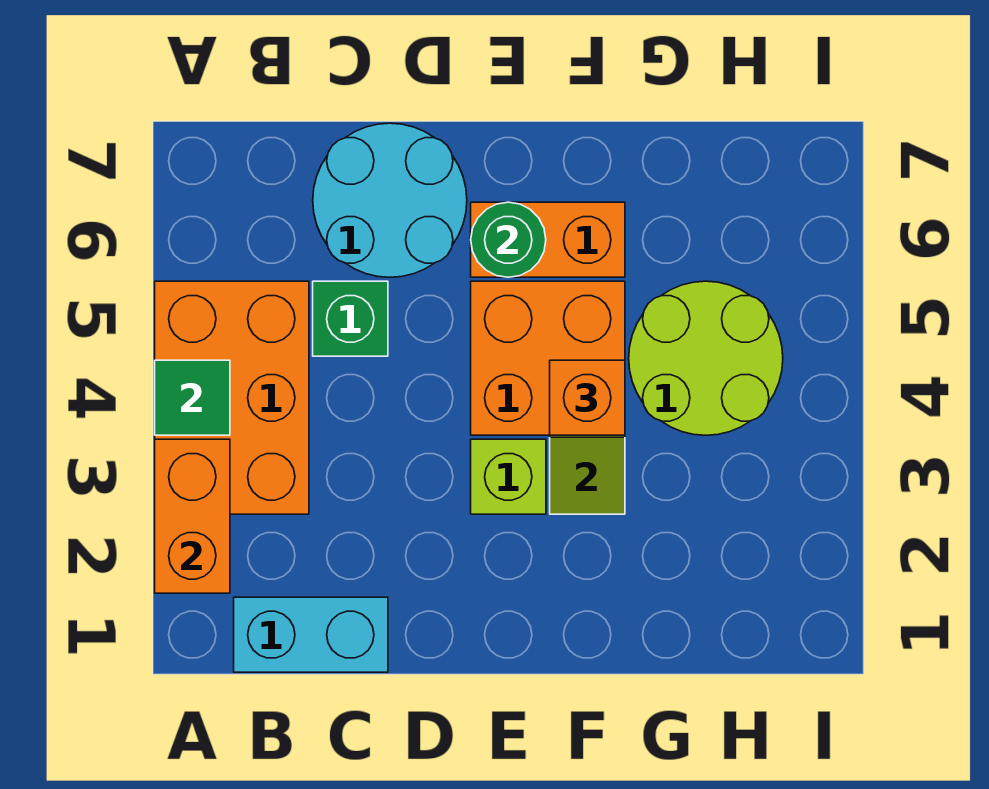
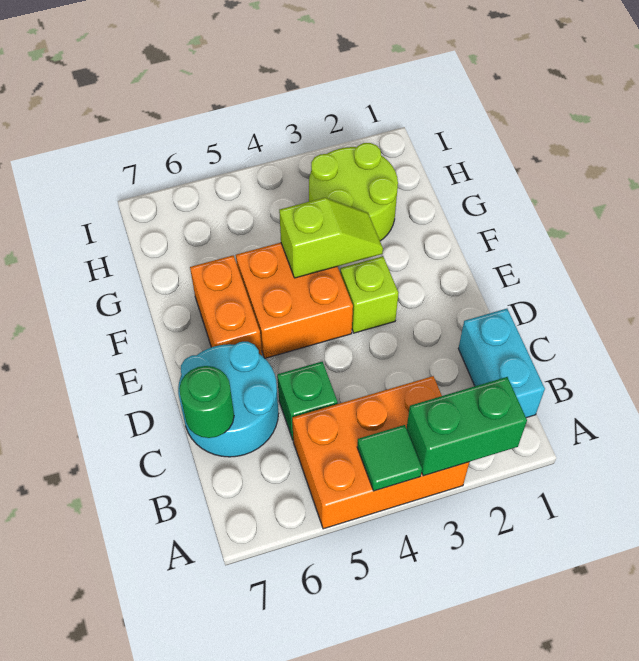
orange brick A2:A3 level 2 -> green brick A2:A3 level 2
green round brick E6 level 2 -> green round brick C7 level 2
orange brick F4 level 3 -> none
lime round brick G4:H5 level 1 -> lime round brick G2:H3 level 1

